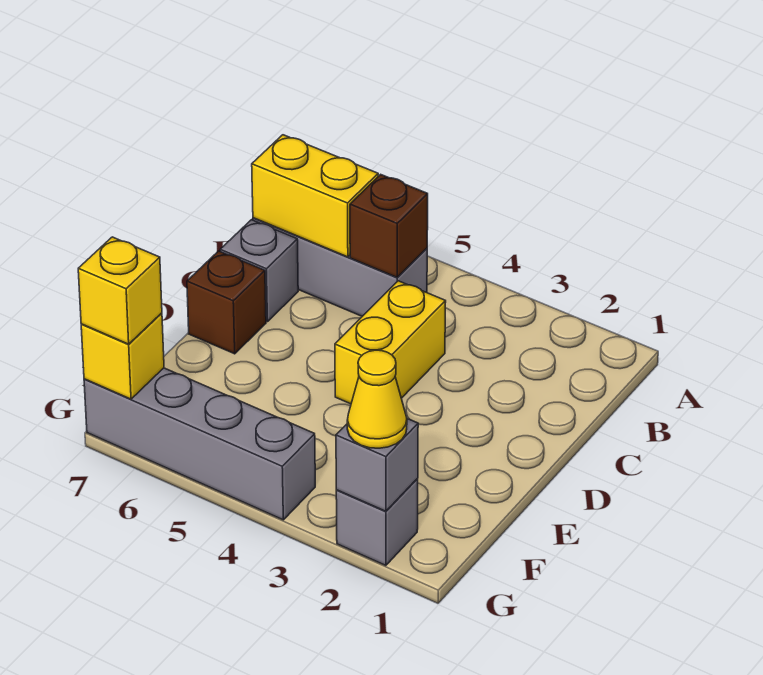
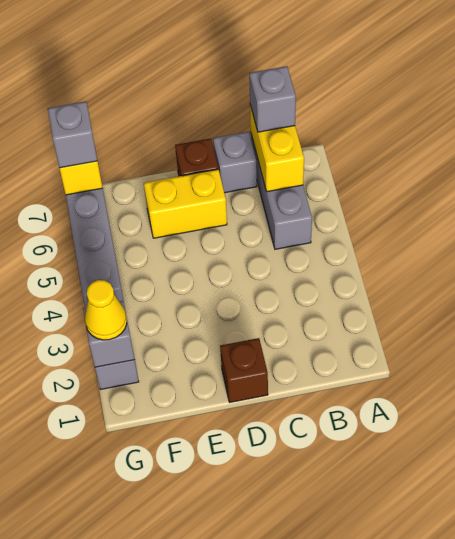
brown brick B5 level 2 -> brown brick D1 level 1
none -> grey brick B7 level 3
yellow brick C4:D4 level 1 -> yellow brick D6:E6 level 1
yellow brick G7 level 3 -> grey brick G7 level 3

